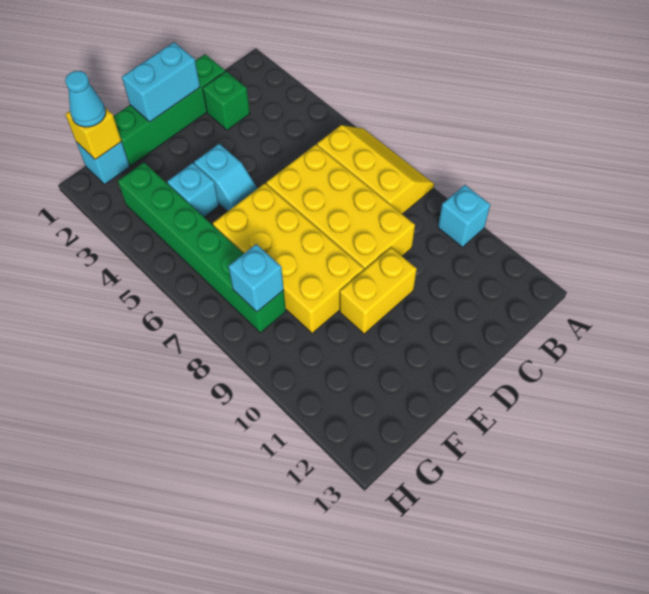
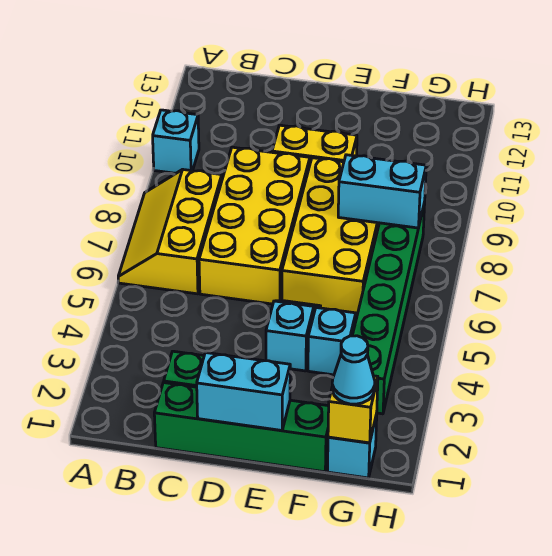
cyan brick G8 level 2 -> cyan brick F8:G8 level 2

